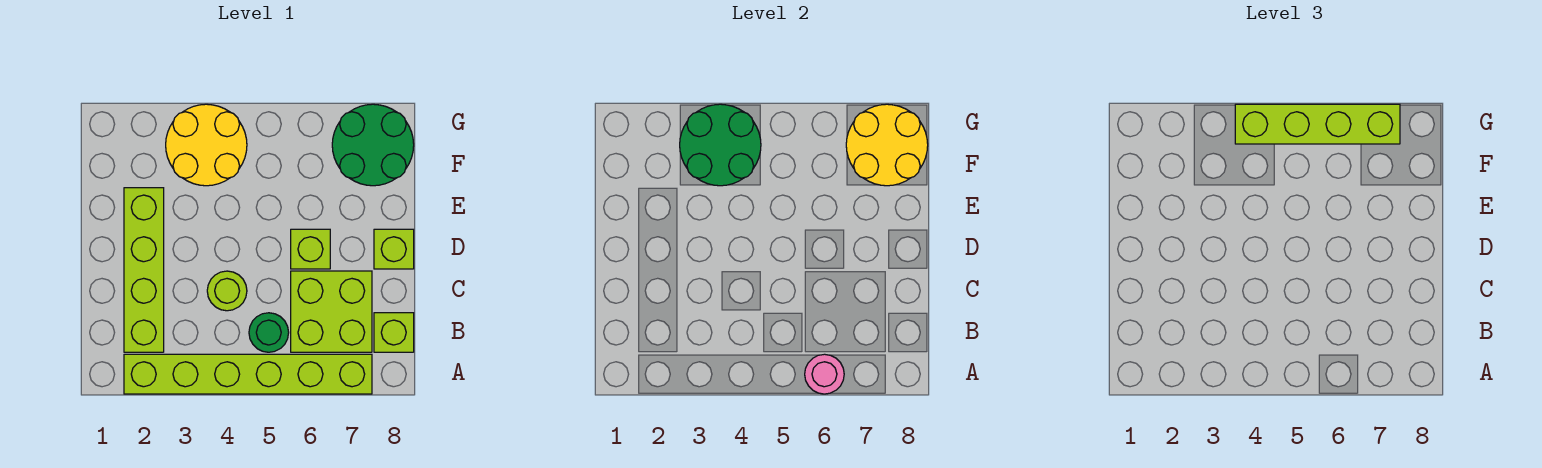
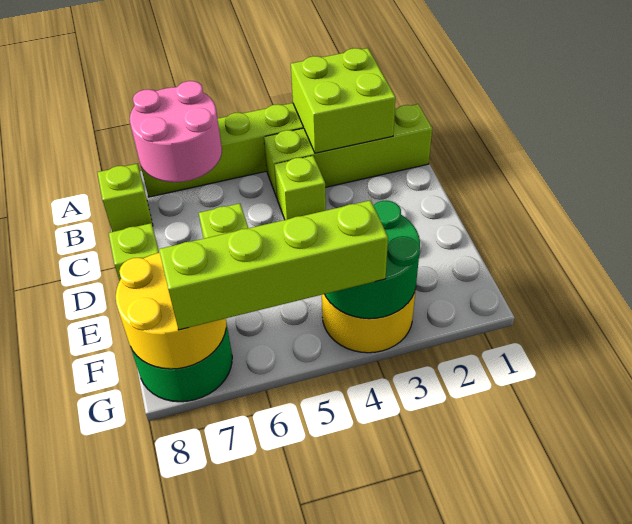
pink round brick A6 level 2 -> pink round brick A6:B7 level 2
lime brick B2:E2 level 1 -> lime brick B1:B4 level 1
green round brick B5 level 1 -> none
lime brick B6:C7 level 1 -> lime brick A2:B3 level 2
lime round brick C4 level 1 -> lime brick C4 level 1

